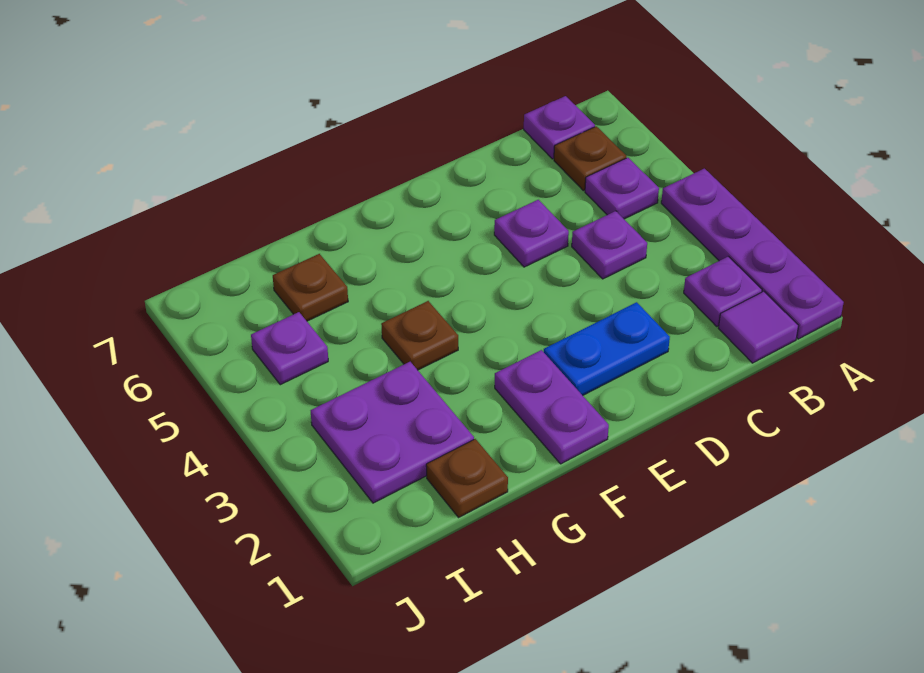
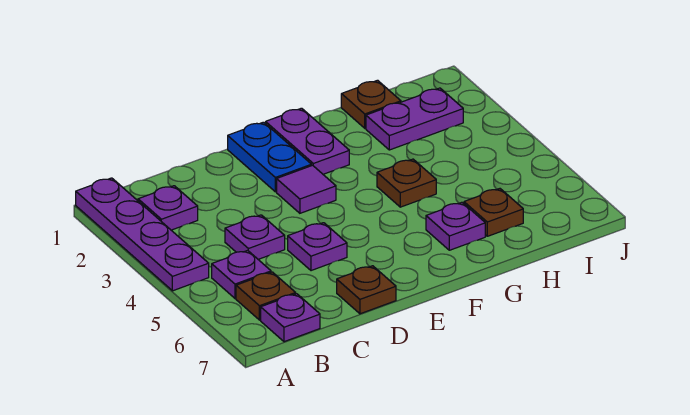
purple tile B1 level 1 -> purple tile E3 level 1
blue plate D2:E2 level 1 -> blue plate E1:E2 level 1
none -> brown plate D7 level 1
purple plate H2:I3 level 1 -> purple plate H2:I2 level 1
purple plate I5 level 1 -> purple plate G6 level 1

